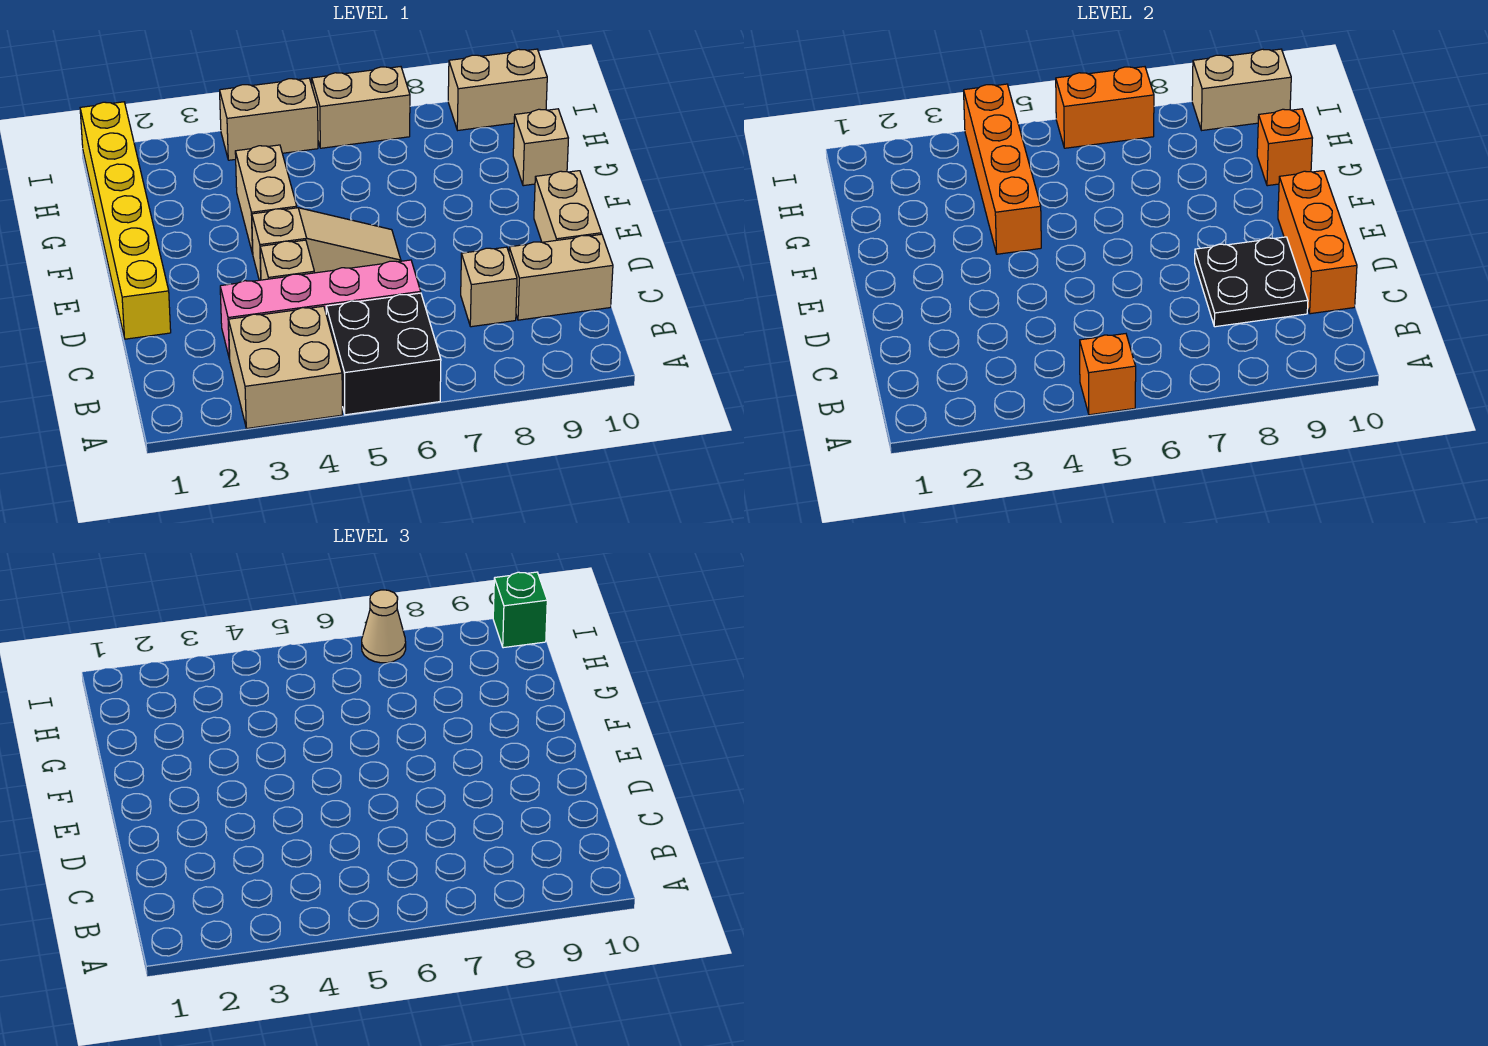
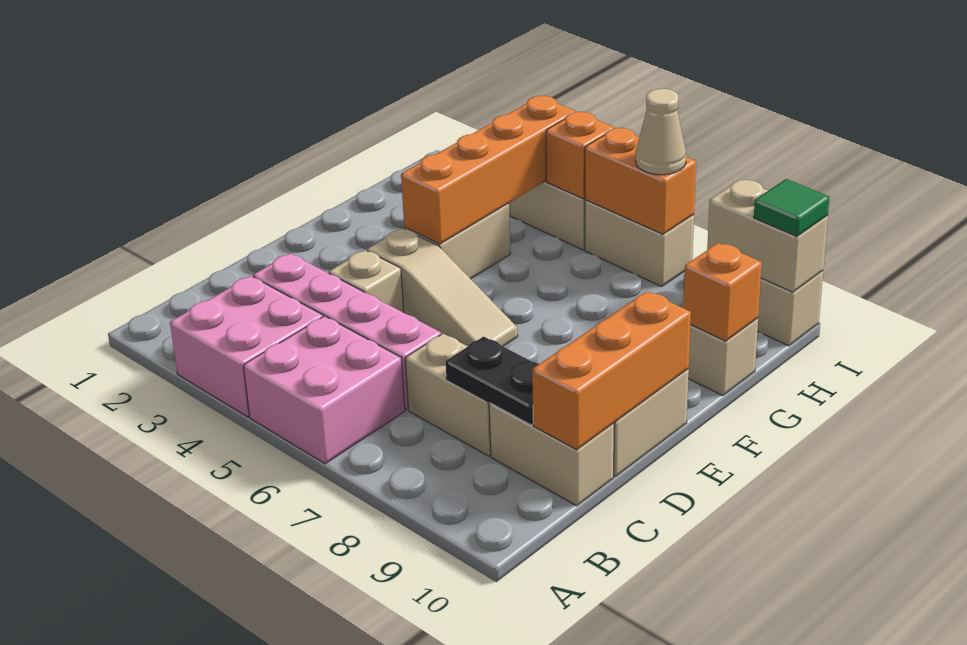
tan brick A3:B4 level 1 -> pink brick A3:B4 level 1
black brick A5:B6 level 1 -> pink brick A5:B6 level 1
orange brick A5 level 2 -> orange brick I5 level 2
tan brick C8 level 1 -> tan brick C7:C8 level 1
black plate C8:D9 level 2 -> black plate C8:C9 level 2
yellow brick D1:I1 level 1 -> none
green brick I10 level 3 -> green tile I10 level 3

